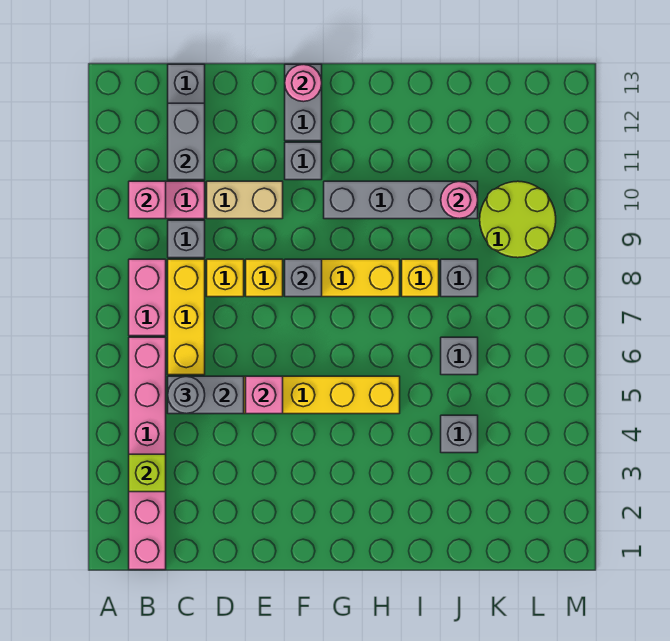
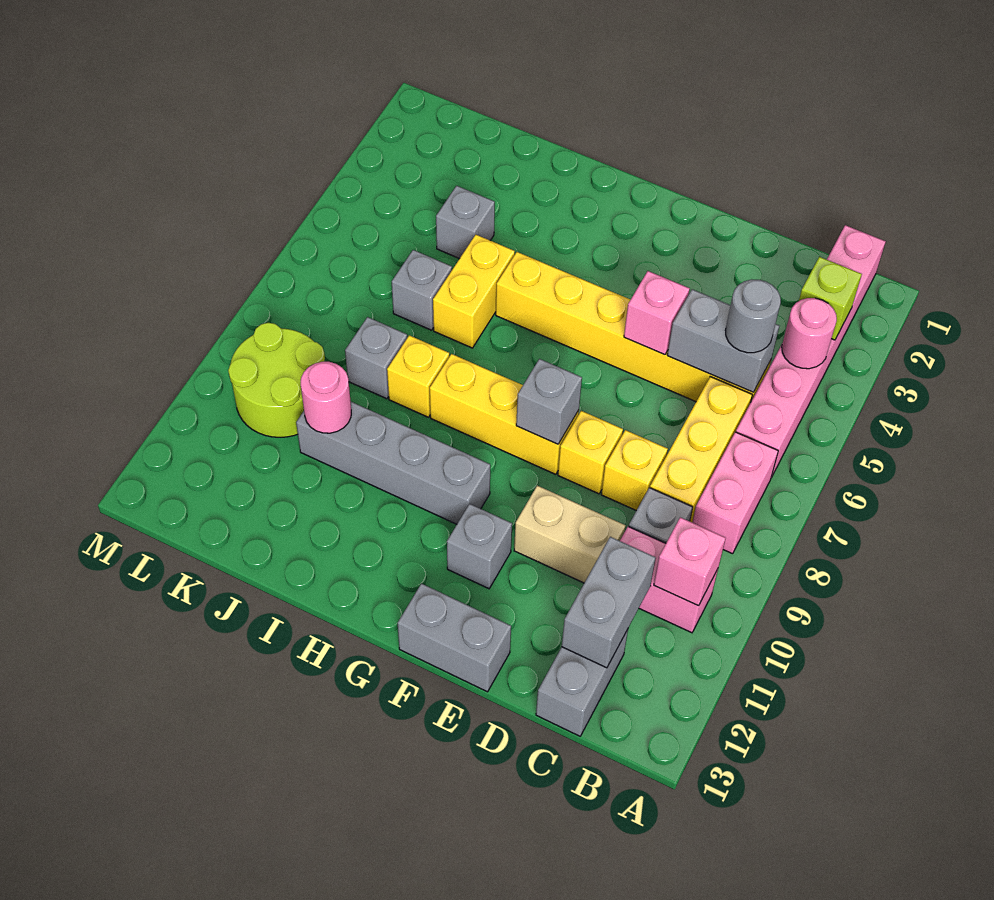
grey brick F12:F13 level 1 -> grey brick E13:F13 level 1
pink round brick F13 level 2 -> pink round brick B4 level 2
none -> yellow brick I5:I6 level 1

